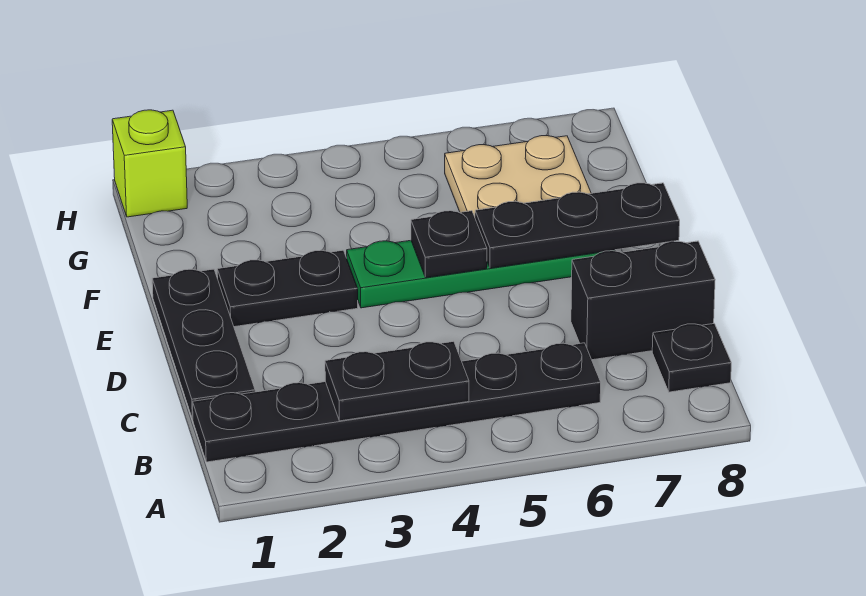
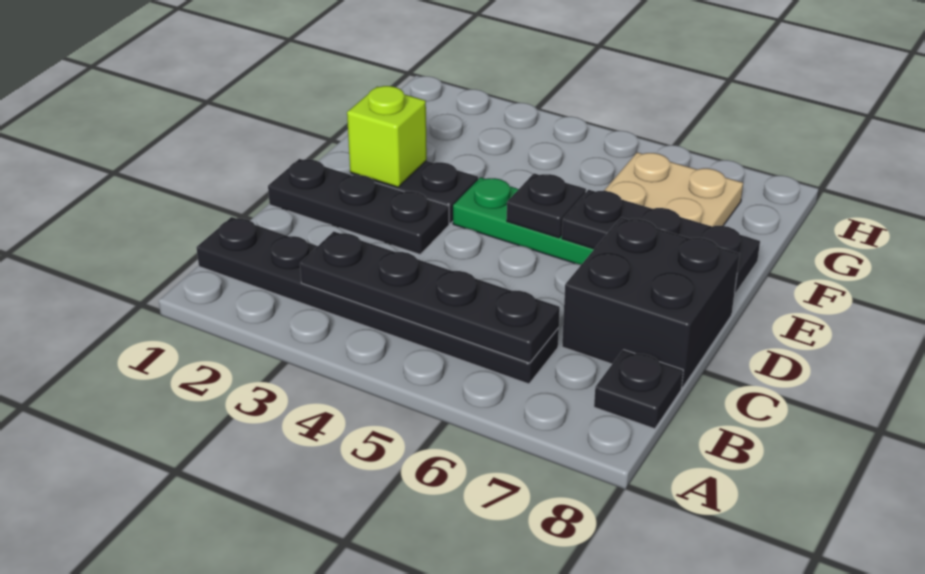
black plate B3:B4 level 2 -> black plate B3:B6 level 2
black plate C1:E1 level 1 -> black plate D1:D3 level 1
black brick C7:C8 level 1 -> black brick C7:D8 level 1
lime brick H1 level 1 -> lime brick E2 level 2

